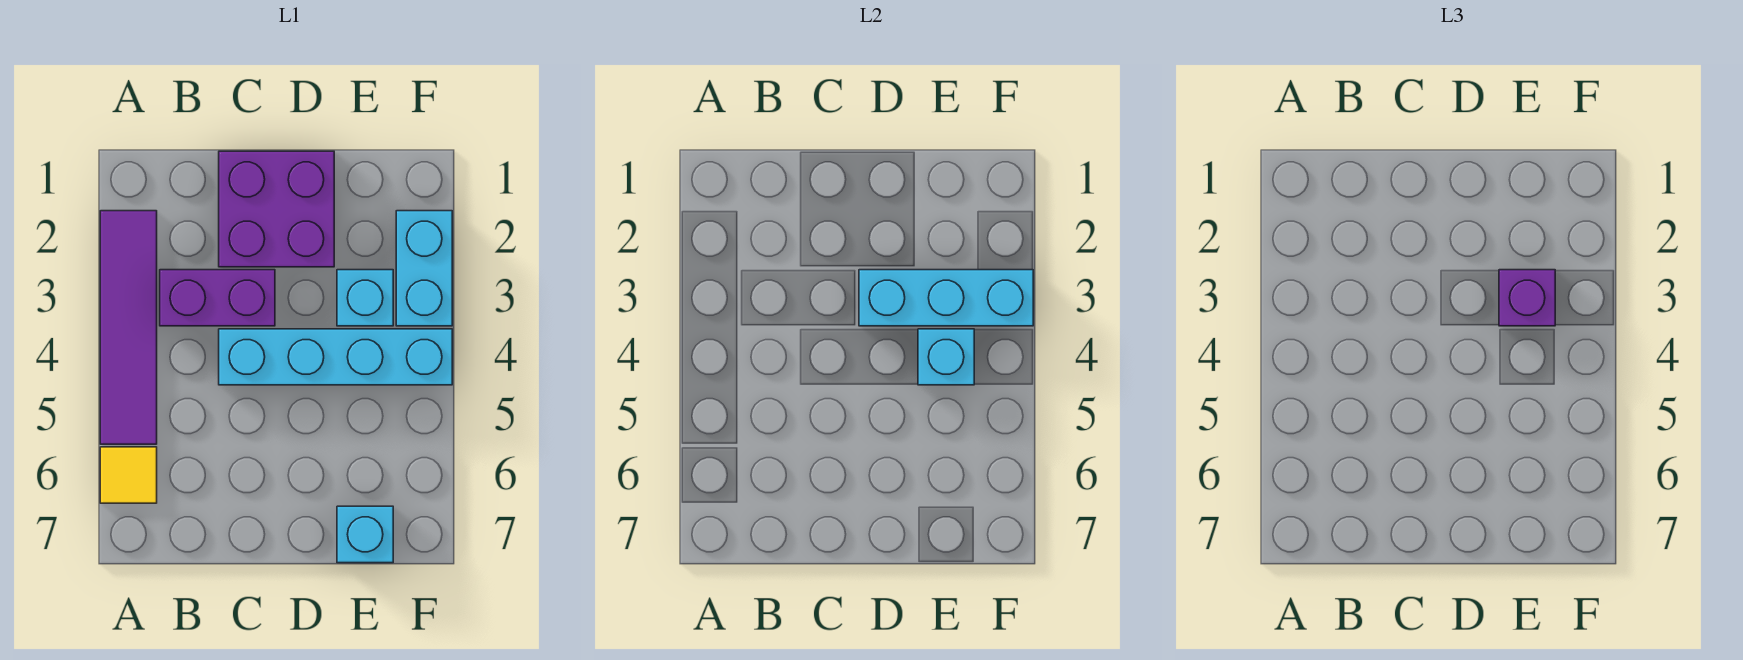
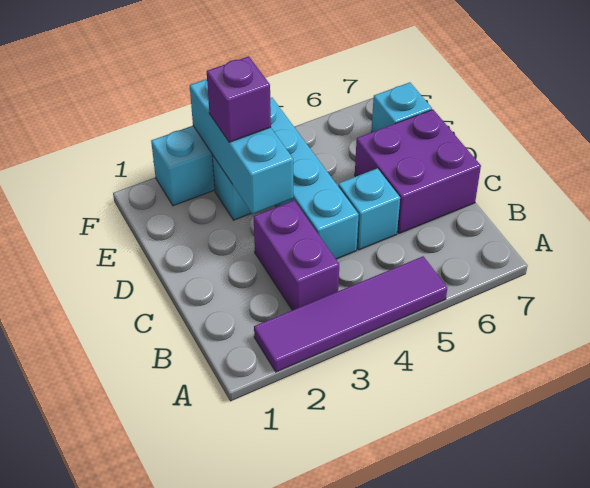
yellow tile A6 level 1 -> none
purple brick C1:D2 level 1 -> purple brick C6:D7 level 1
cyan brick E4 level 2 -> cyan brick C5 level 1

